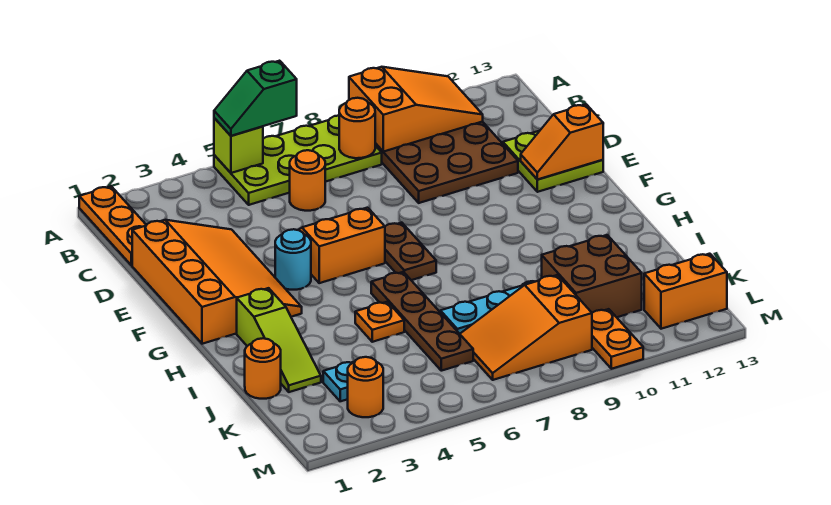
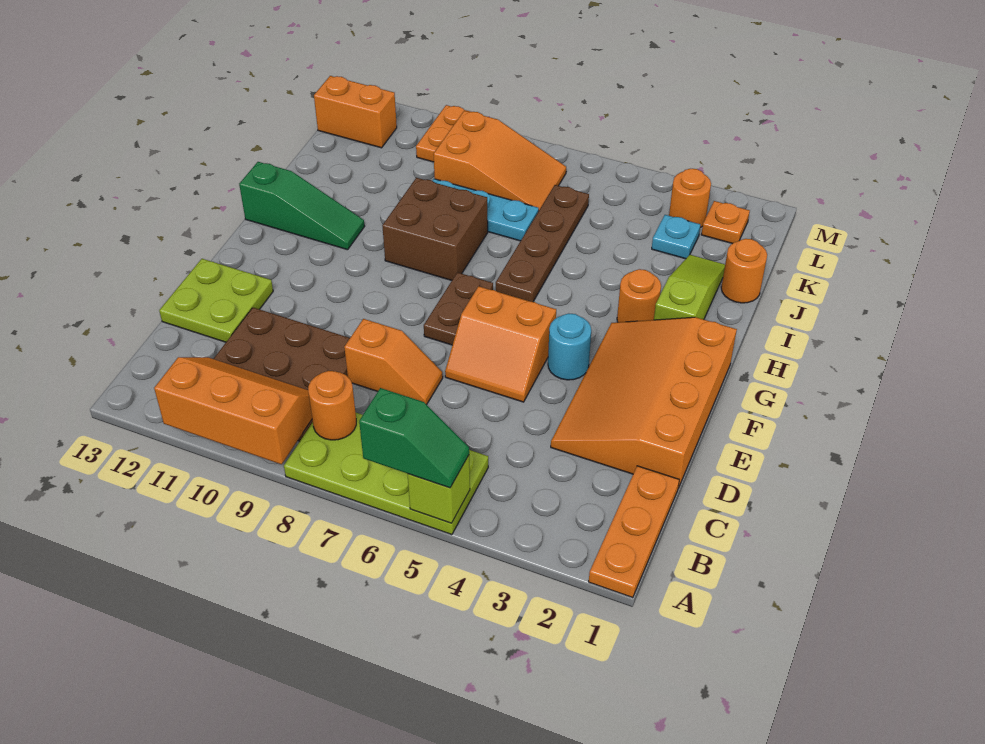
orange slope A9:B11 level 2 top 9 -> orange slope A9:B11 level 2 top A
orange round brick C6 level 1 -> orange round brick H3 level 1
orange slope E12:E13 level 2 top 13 -> orange slope D7:D8 level 1 top 8
none -> green slope H11:H13 level 1 top 13
orange plate I5 level 1 -> orange plate L2 level 1
brown brick J10:K11 level 1 -> brown brick H8:I9 level 1

